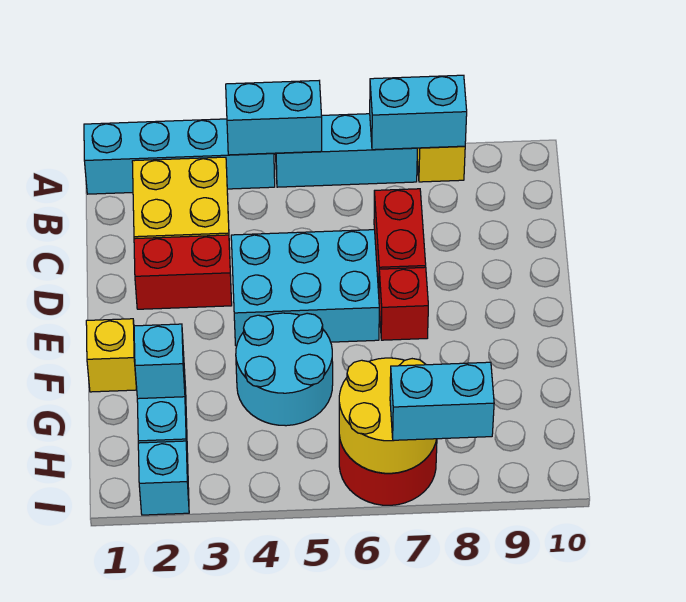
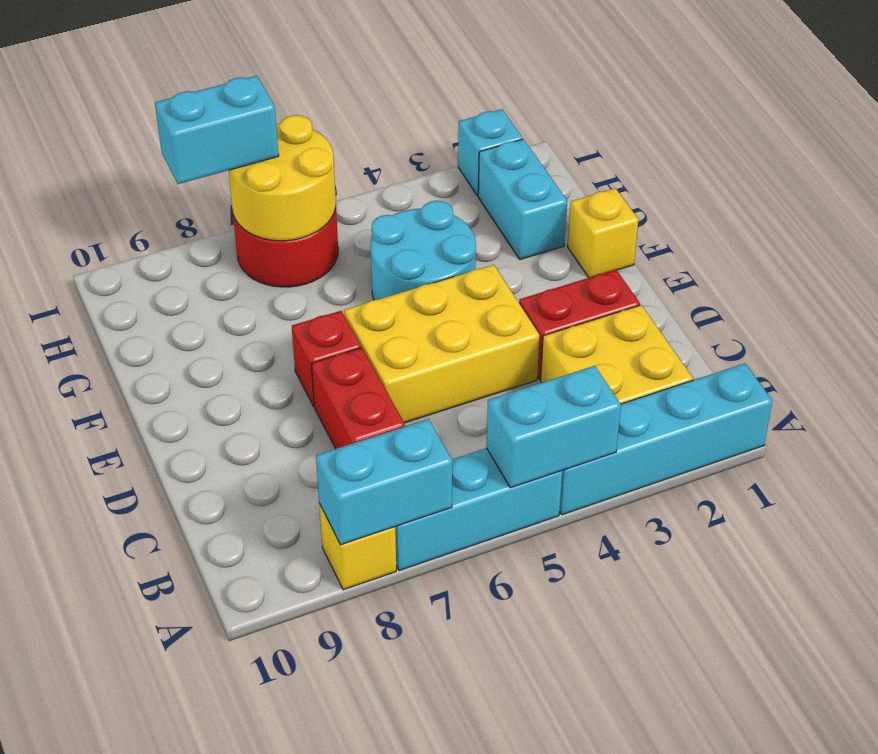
cyan brick D4:E6 level 1 -> yellow brick D4:E6 level 1
cyan brick G2 level 2 -> none

